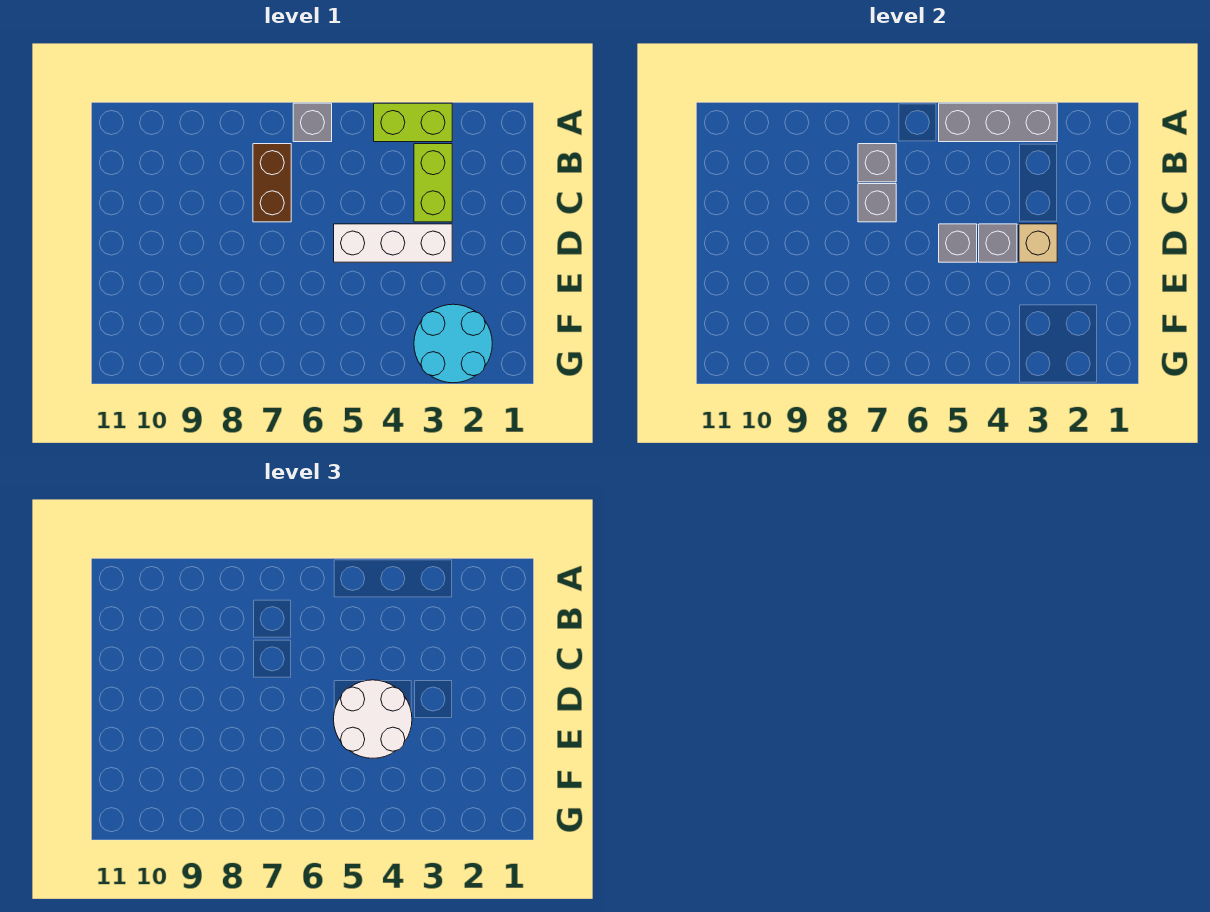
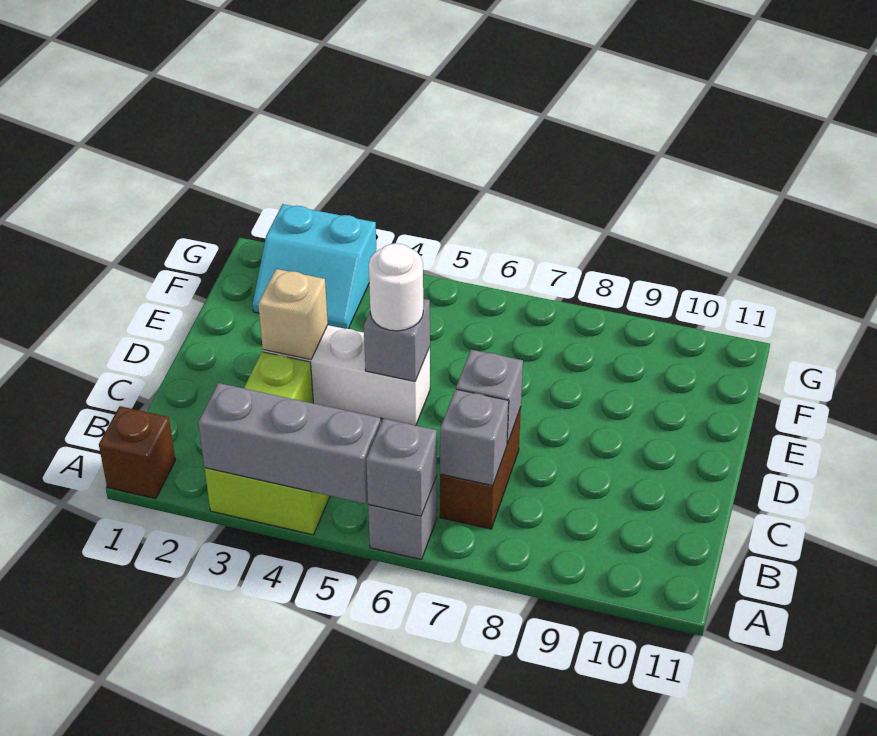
none -> brown brick A1 level 1
grey brick D4 level 2 -> grey brick A6 level 2
white round brick D4:E5 level 3 -> white round brick D5 level 3
cyan round brick F2:G3 level 1 -> cyan slope F2:G3 level 1 top G

